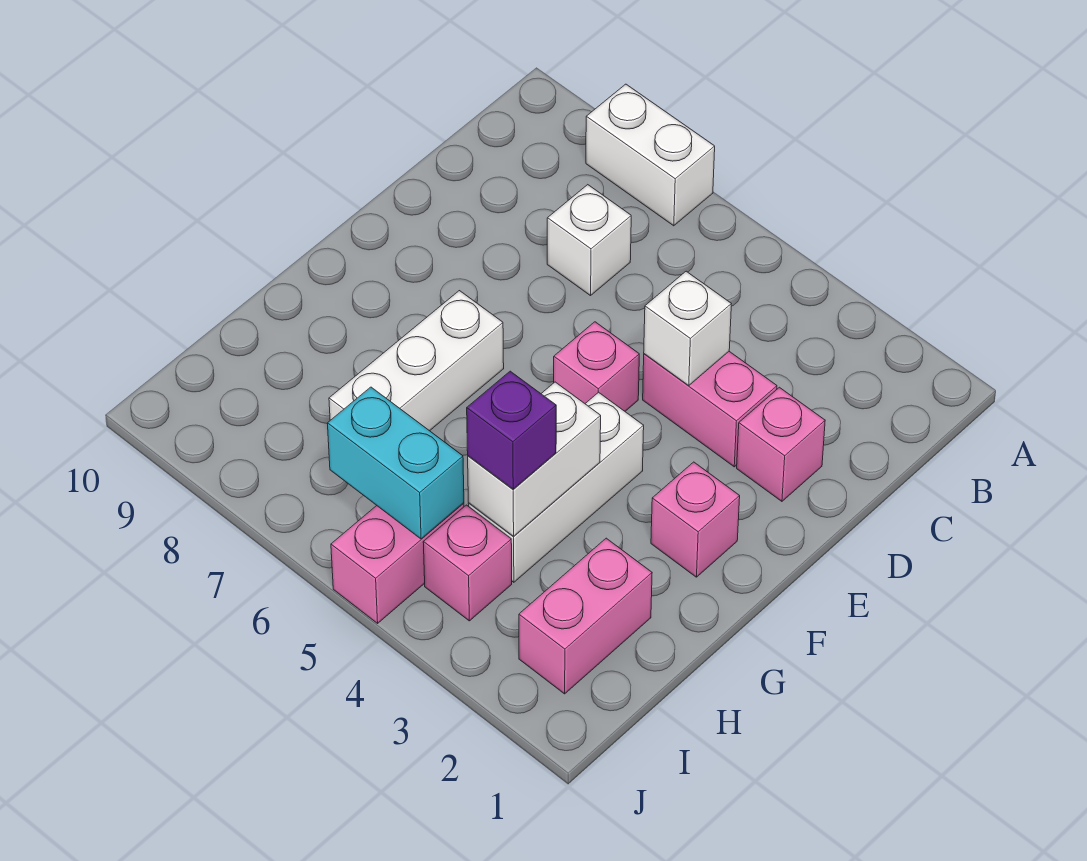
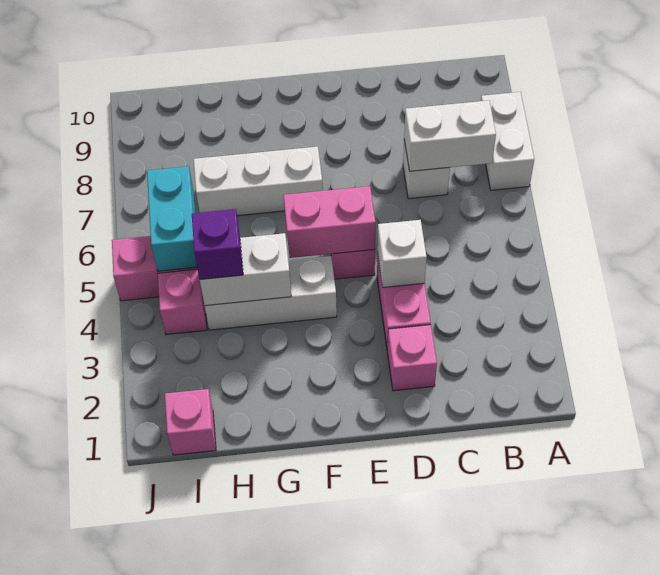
none -> white brick B7:C7 level 2
pink brick F2 level 1 -> pink brick I1 level 1
pink brick H2:I2 level 1 -> pink brick E5:F5 level 2

